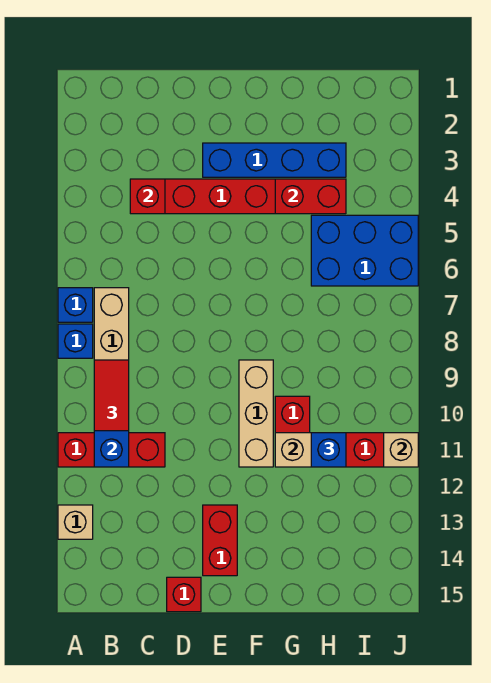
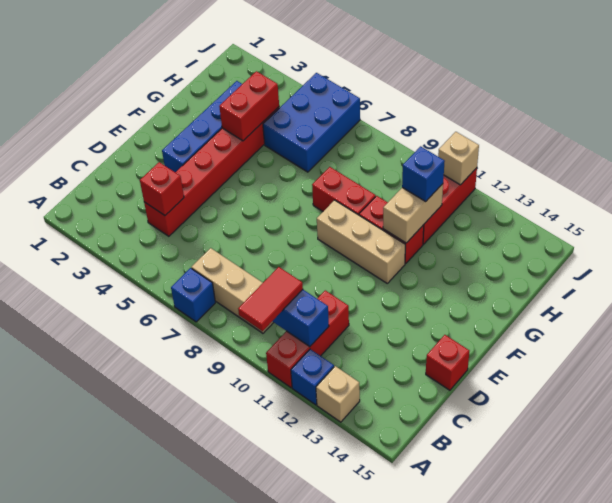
blue brick A8 level 1 -> blue brick A12 level 1
red tile B9:B10 level 3 -> red tile A10:B10 level 3
red brick E13:E14 level 1 -> red brick G8:G9 level 1

